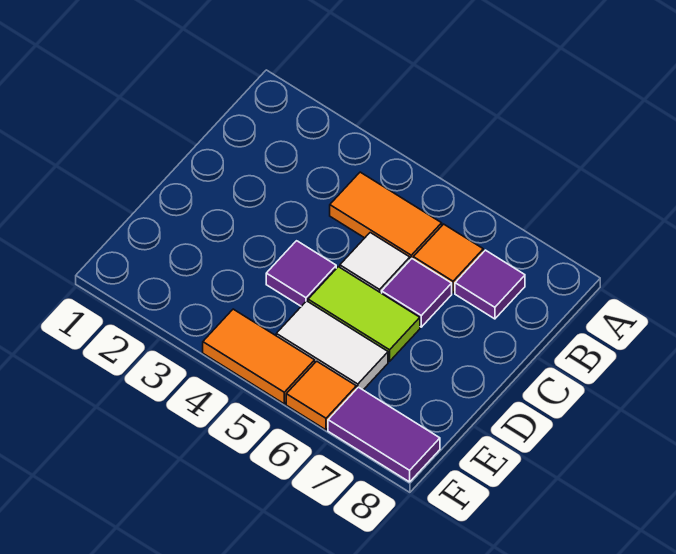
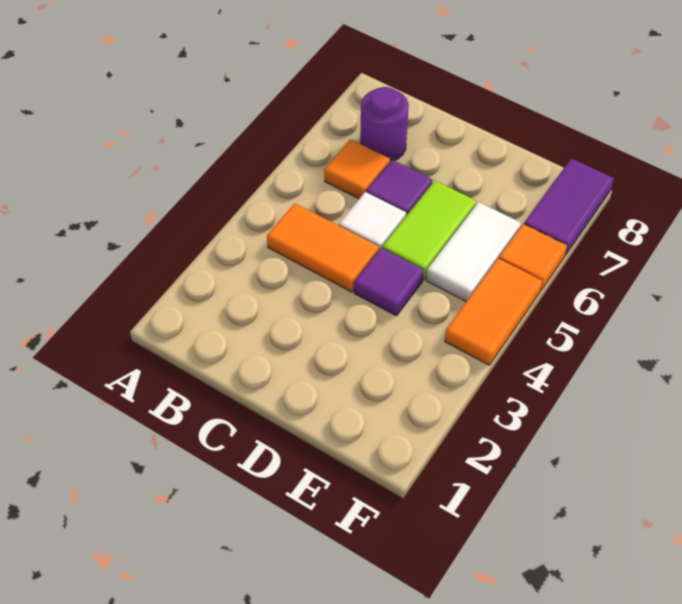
orange tile B4:B5 level 1 -> orange tile B4:C4 level 1
purple tile B7 level 1 -> purple round brick B7 level 1

